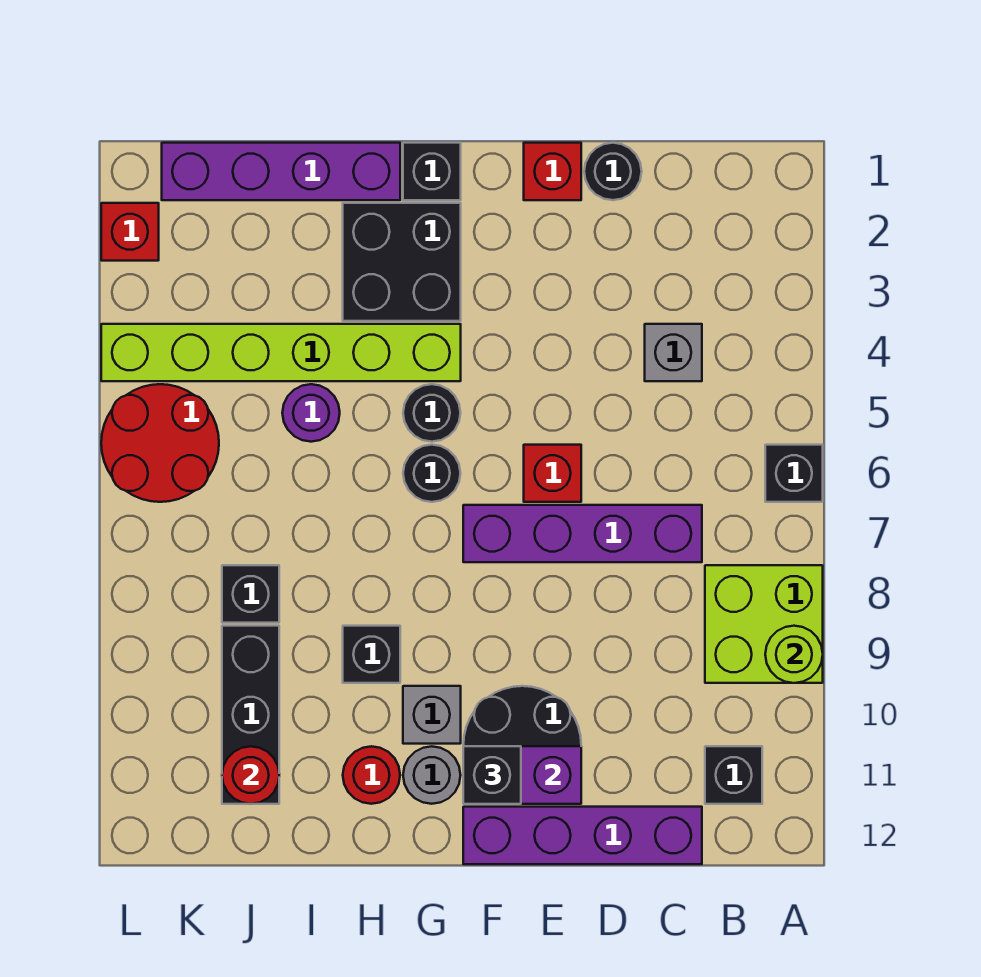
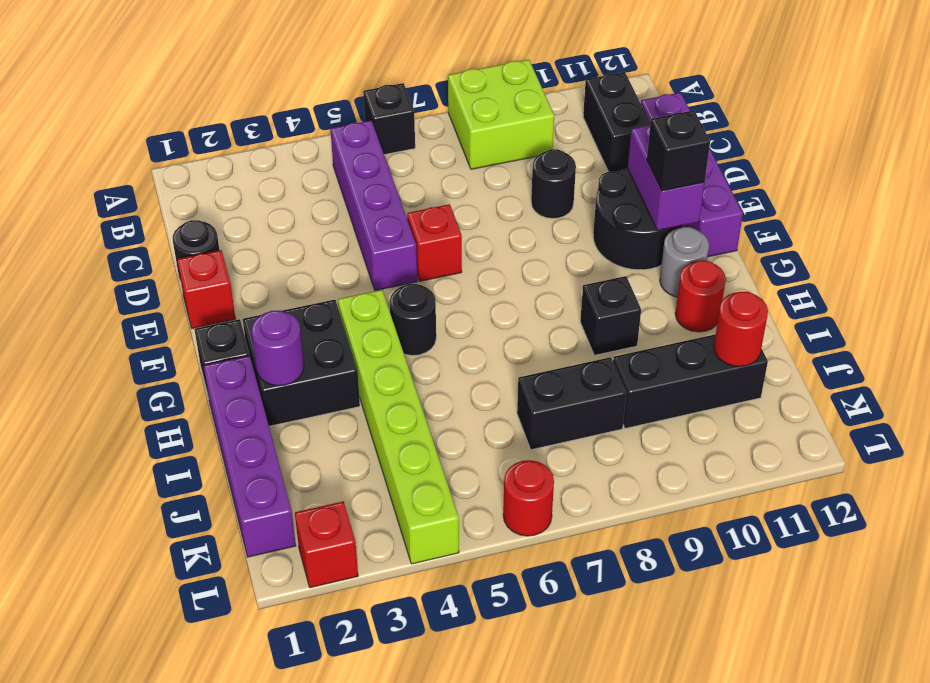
lime round brick A9 level 2 -> none
black brick B11 level 1 -> black brick B11:C11 level 1
grey brick C4 level 1 -> none
purple brick C7:F7 level 1 -> purple brick B5:E5 level 1
black round brick G6 level 1 -> black round brick D9 level 1
grey brick G10 level 1 -> none
purple round brick I5 level 1 -> purple round brick H2 level 2
black brick J8 level 1 -> black brick J7:J8 level 1
red round brick K5:L6 level 1 -> red round brick L6 level 1

